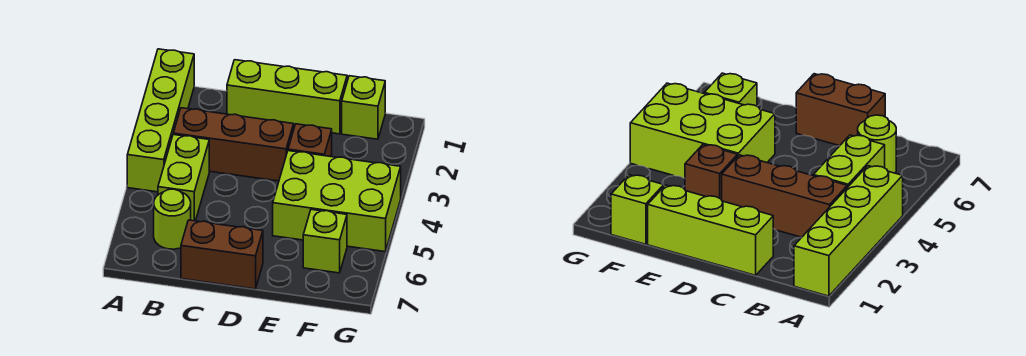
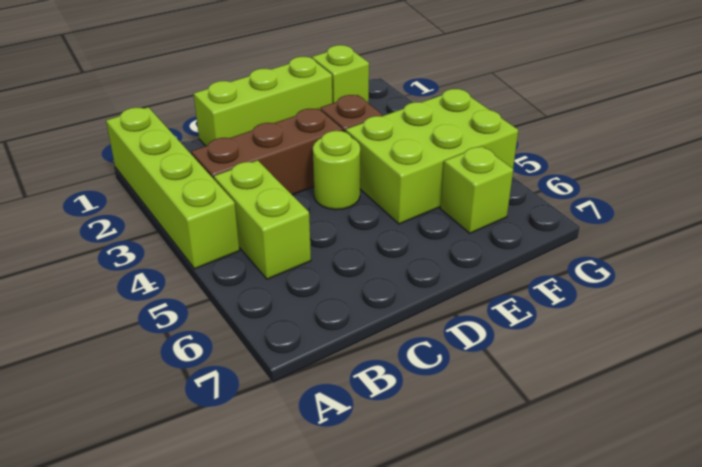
lime round brick B6 level 1 -> lime round brick D4 level 1
brown brick C7:D7 level 1 -> none

